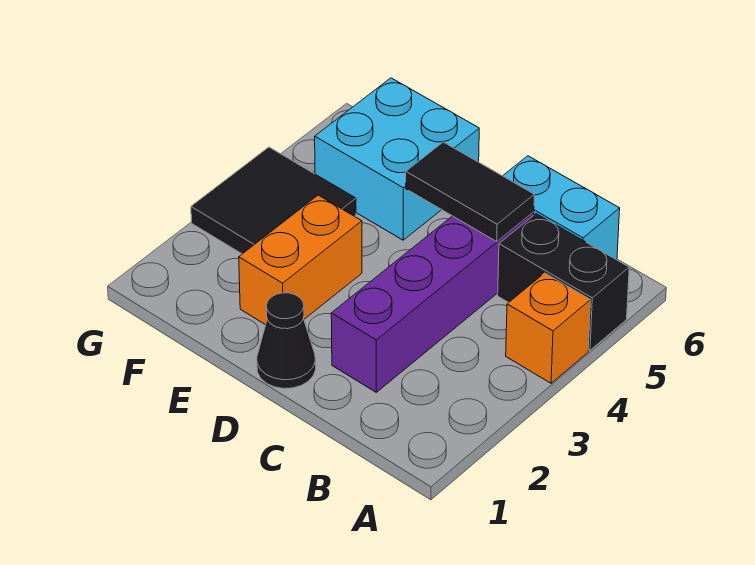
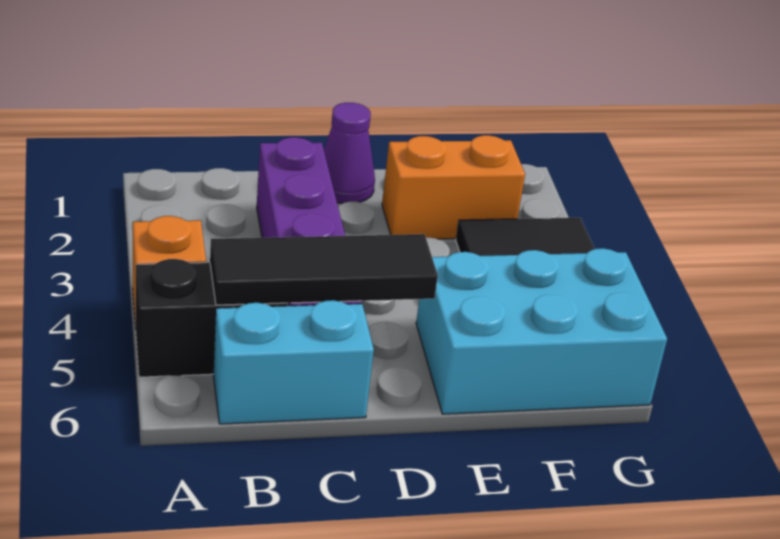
black tile C5:D5 level 2 -> black tile B5:D5 level 2
black cone D1 level 1 -> purple cone D1 level 1
orange brick E2:E3 level 1 -> orange brick E2:F2 level 1
cyan brick E5:F6 level 1 -> cyan brick E5:G6 level 1

